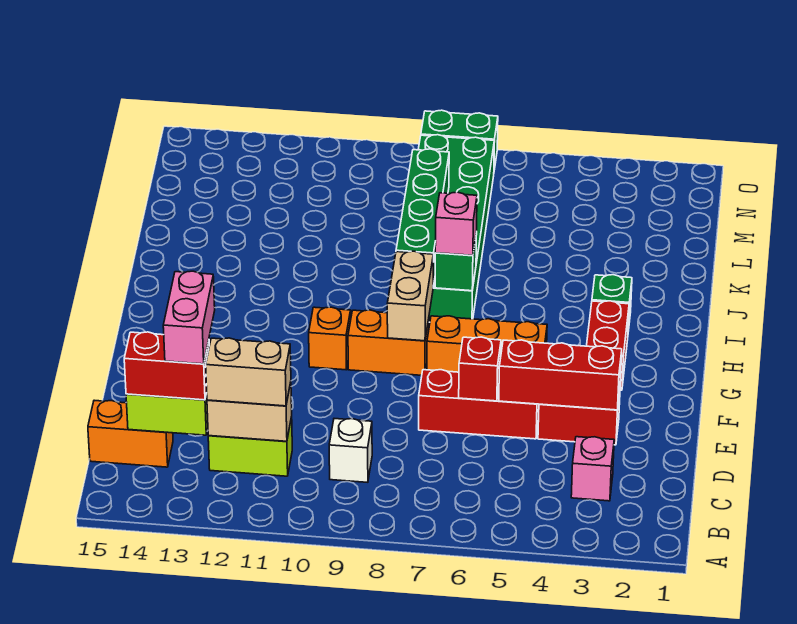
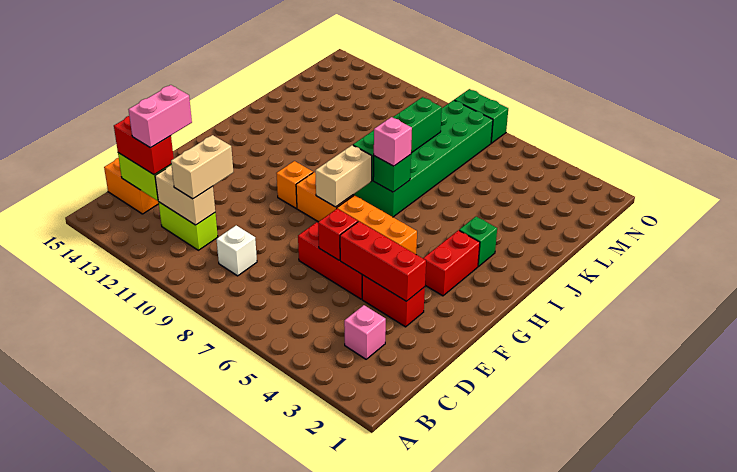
tan brick C11:C12 level 3 -> tan brick C11:D11 level 3

